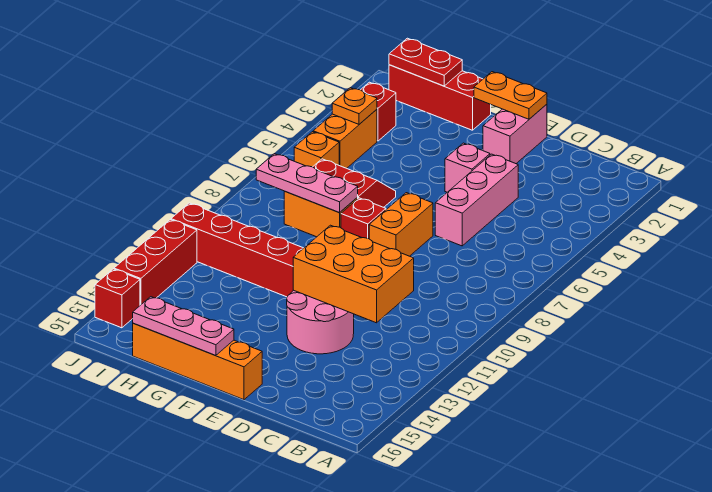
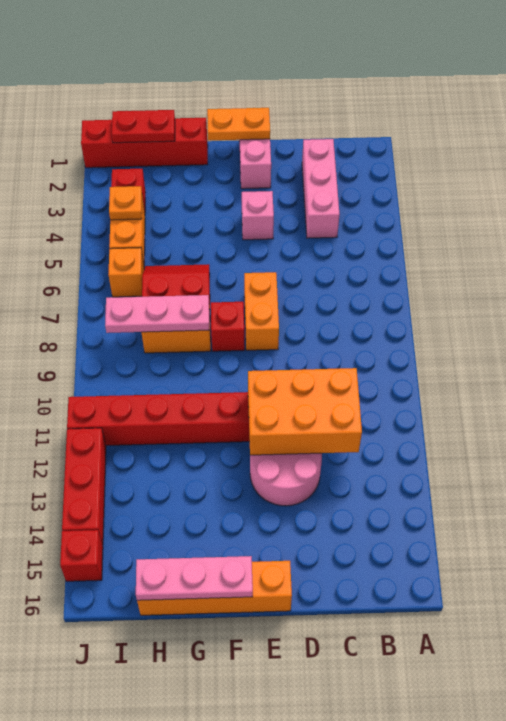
pink brick D4:D6 level 1 -> pink brick C2:C4 level 1
red brick G1:I1 level 1 -> red brick G1:J1 level 1

